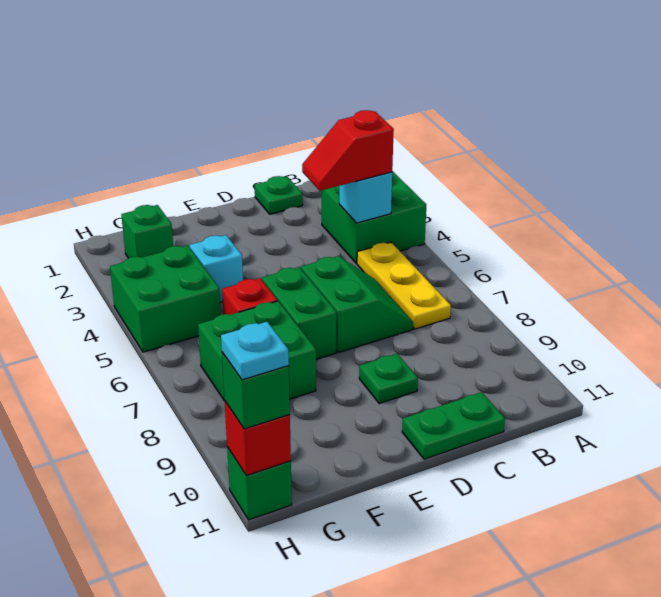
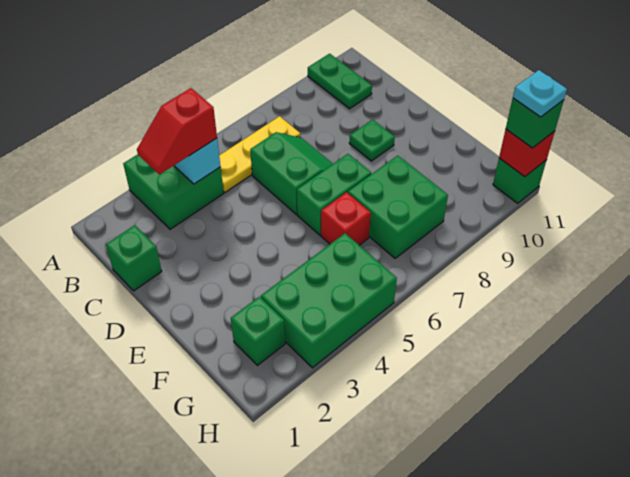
red slope B4:C4 level 3 top B -> red slope B3:B4 level 3 top 4
green plate C1 level 1 -> green brick C1 level 1
green slope C6:D7 level 1 top D -> green slope C6:D7 level 1 top 6
green plate C11:D11 level 1 -> green plate A10:B10 level 1
cyan brick F4 level 1 -> none
green brick G4:H5 level 1 -> green brick G3:H5 level 1

